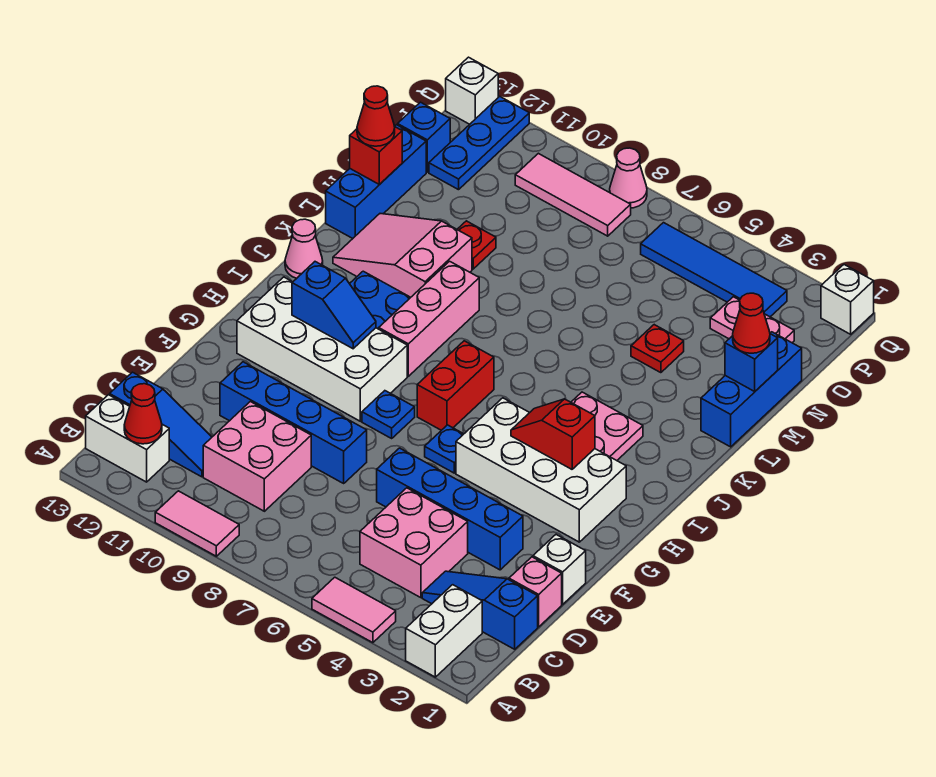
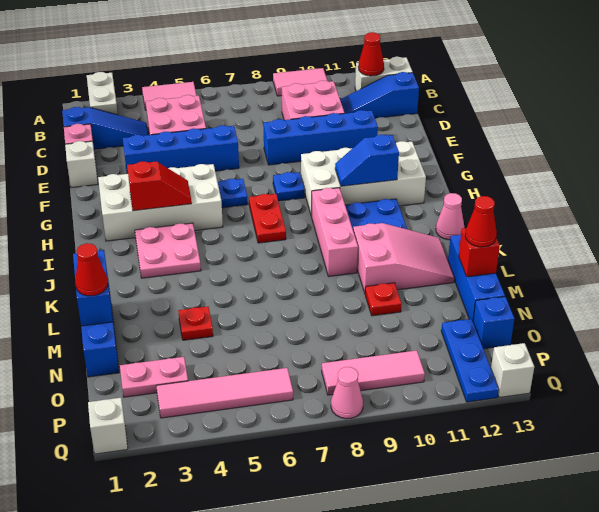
red brick H7:I7 level 1 -> red plate H7:I7 level 1
blue brick M1 level 2 -> blue brick L1:M1 level 2
blue tile P3:P6 level 1 -> pink tile P3:P6 level 1

